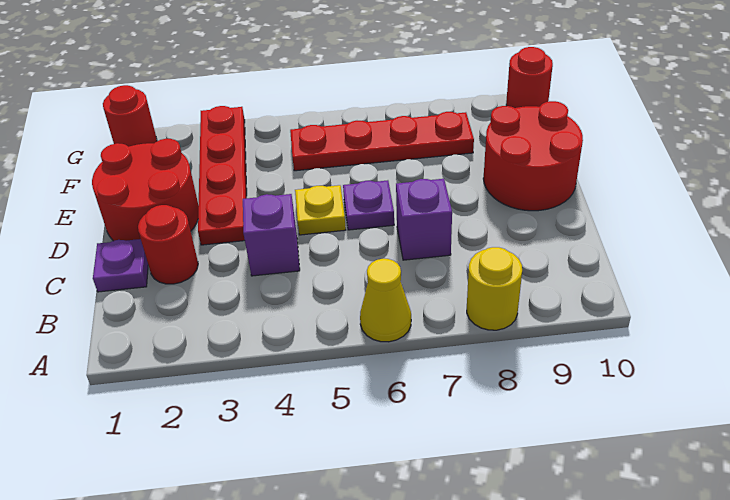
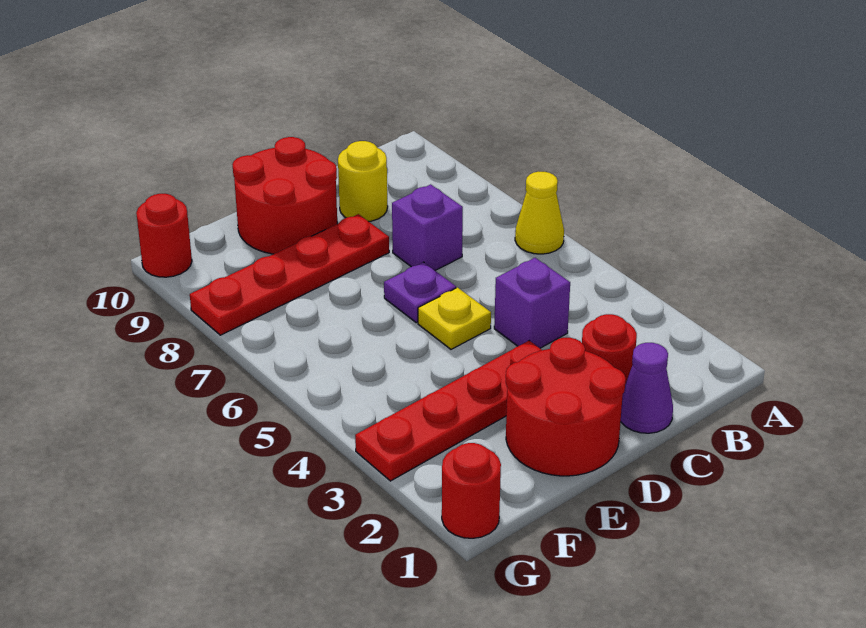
yellow round brick A8 level 1 -> yellow round brick C9 level 1
purple plate C1 level 1 -> purple cone C1 level 1
red plate F5:F8 level 1 -> red plate D8:G8 level 1

